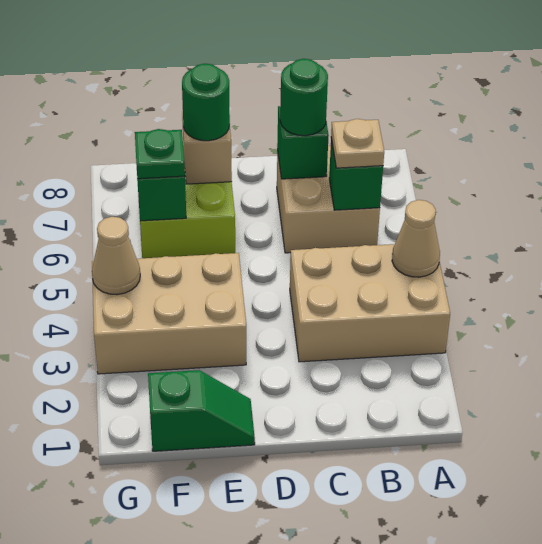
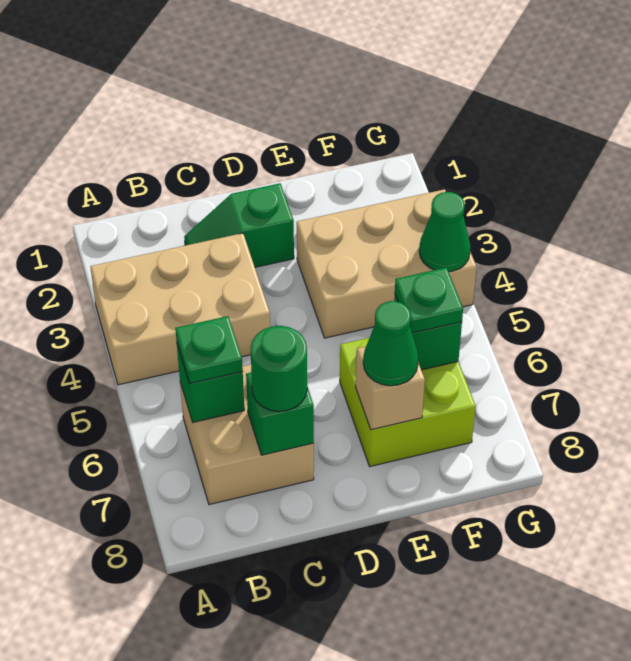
tan cone A4 level 2 -> none
tan plate B6 level 3 -> green plate B6 level 3
green slope E1:F1 level 1 top F -> green slope C2:D2 level 1 top D
green round brick E7 level 3 -> green cone E7 level 3
tan cone G4 level 2 -> green cone G4 level 2

